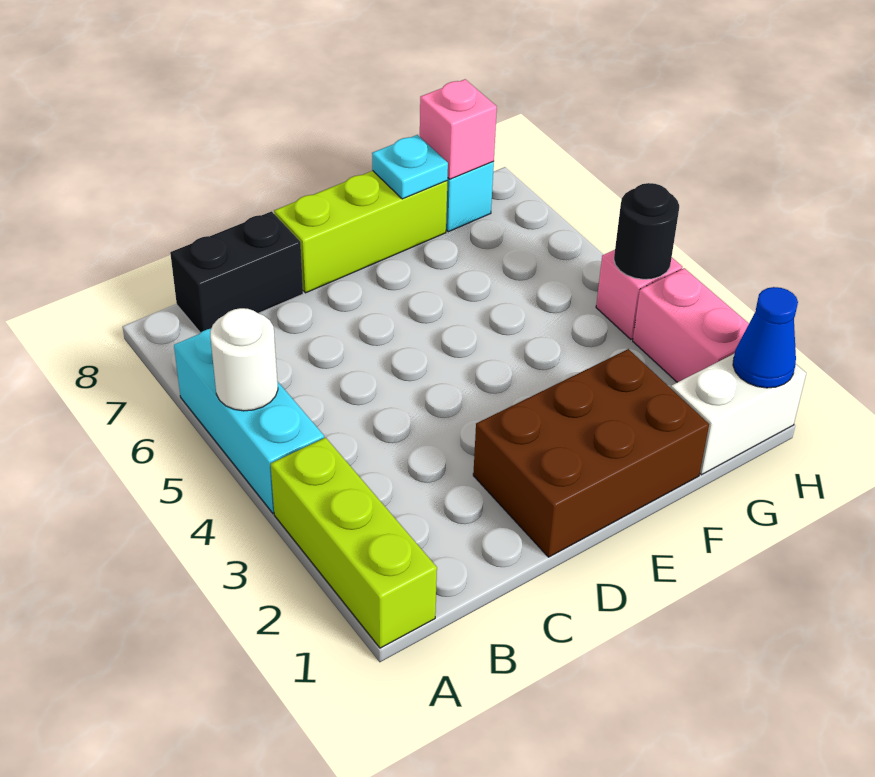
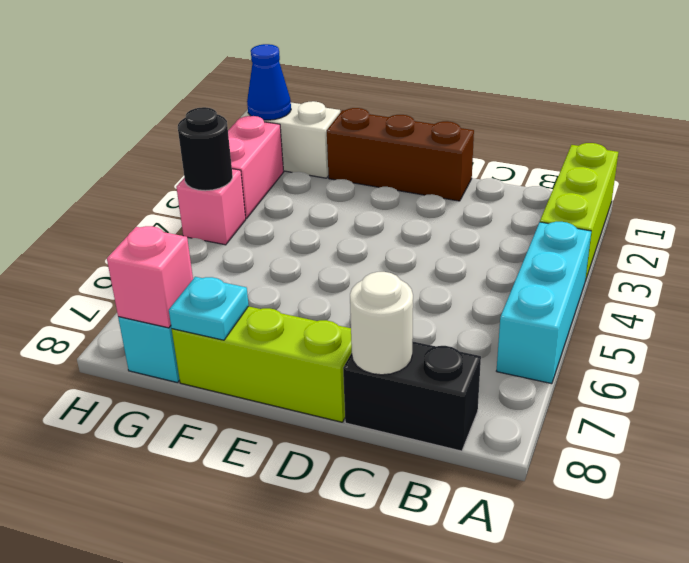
white round brick A5 level 2 -> white round brick C8 level 2
brown brick D1:F2 level 1 -> brown brick D1:F1 level 1

